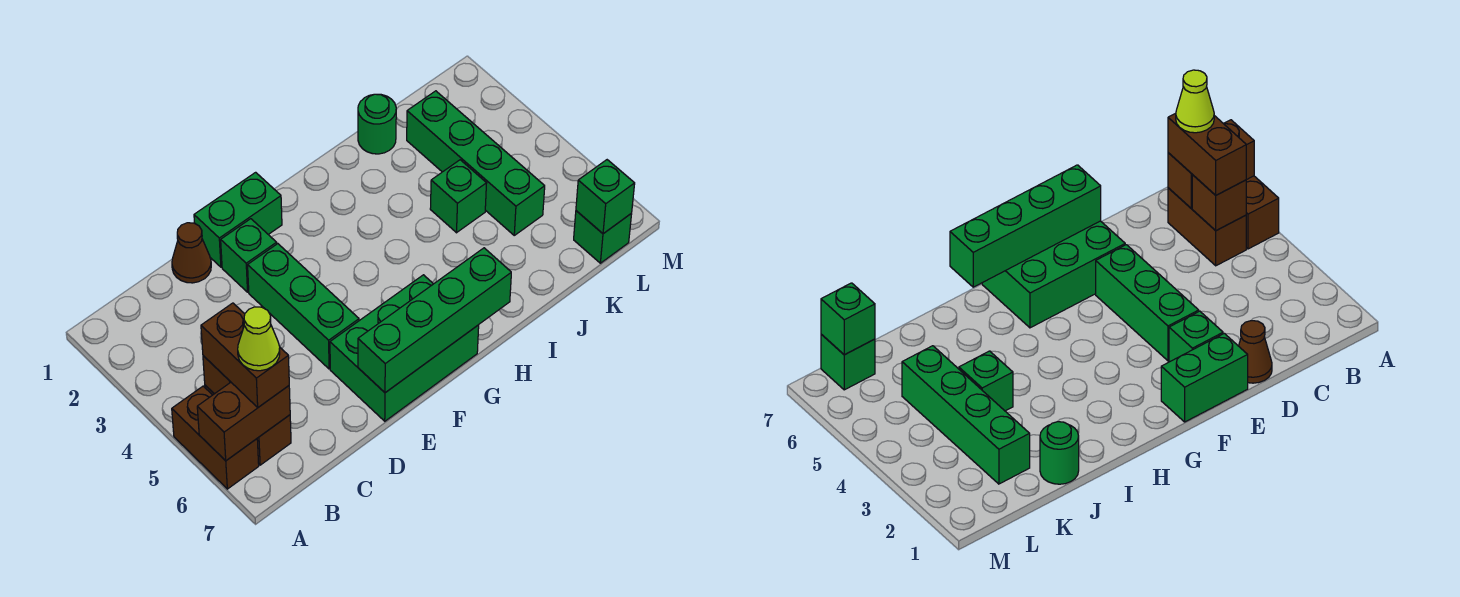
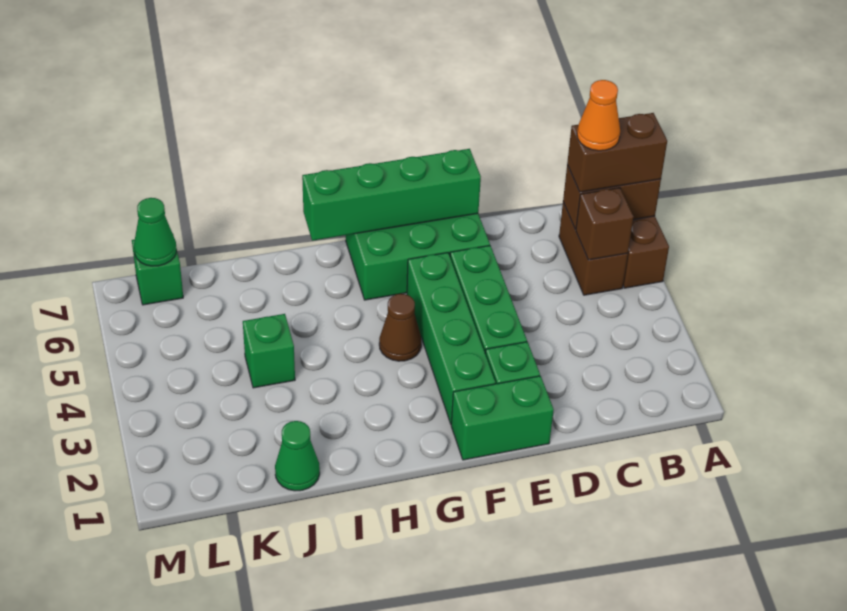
brown brick B5:B6 level 3 -> brown brick A6:B6 level 3
lime cone B6 level 4 -> orange cone B6 level 4
brown cone D1 level 1 -> brown cone G4 level 1
green round brick J1 level 1 -> green cone J1 level 1
green brick K2:K5 level 1 -> green brick F2:F5 level 1
green brick L7 level 2 -> green cone L7 level 2

